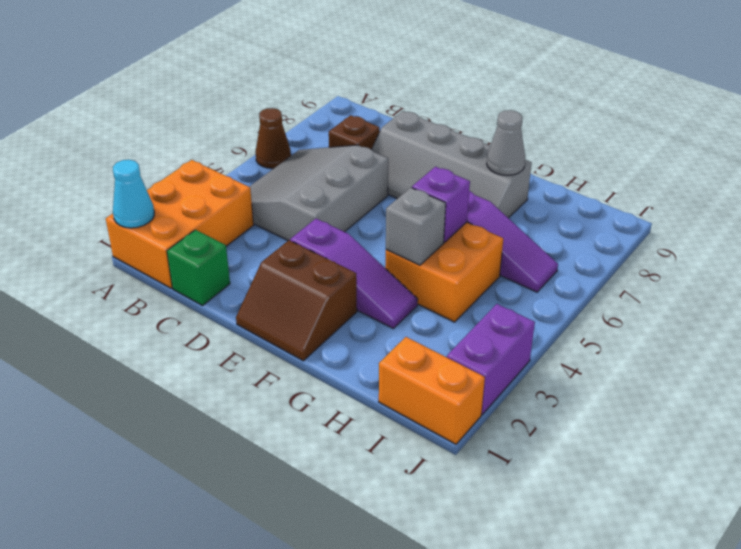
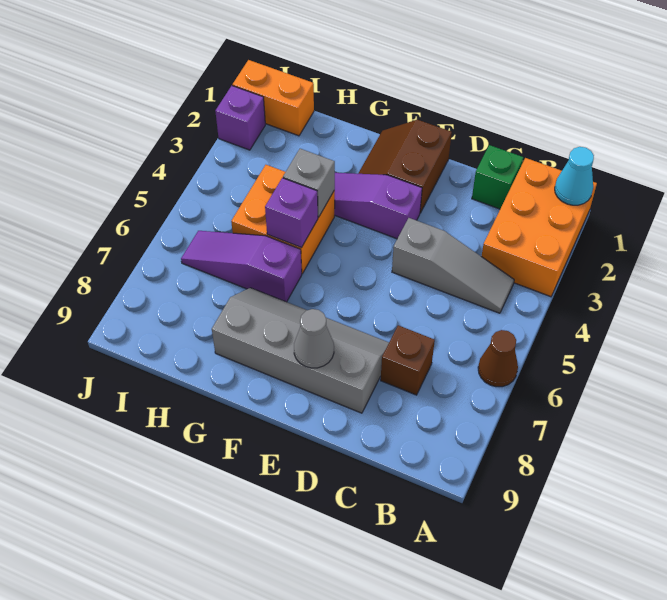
grey slope B4:D6 level 1 top D -> grey slope B4:D4 level 1 top D
brown slope E1:F2 level 1 top 2 -> brown slope E1:F2 level 1 top E
grey cone G8 level 2 -> grey cone E8 level 2
purple brick J2:J3 level 1 -> purple brick J2 level 1

